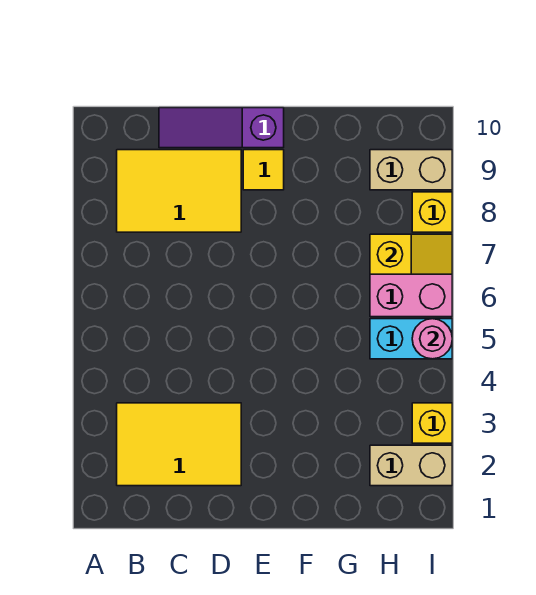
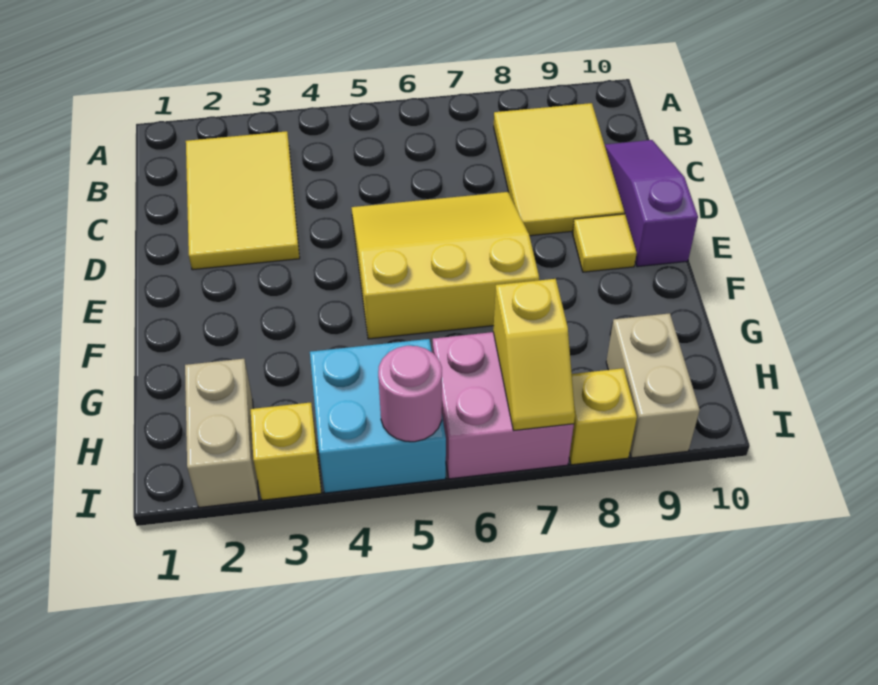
none -> yellow slope D5:F7 level 1 top F
cyan brick H5:I5 level 1 -> cyan brick H4:I5 level 1

